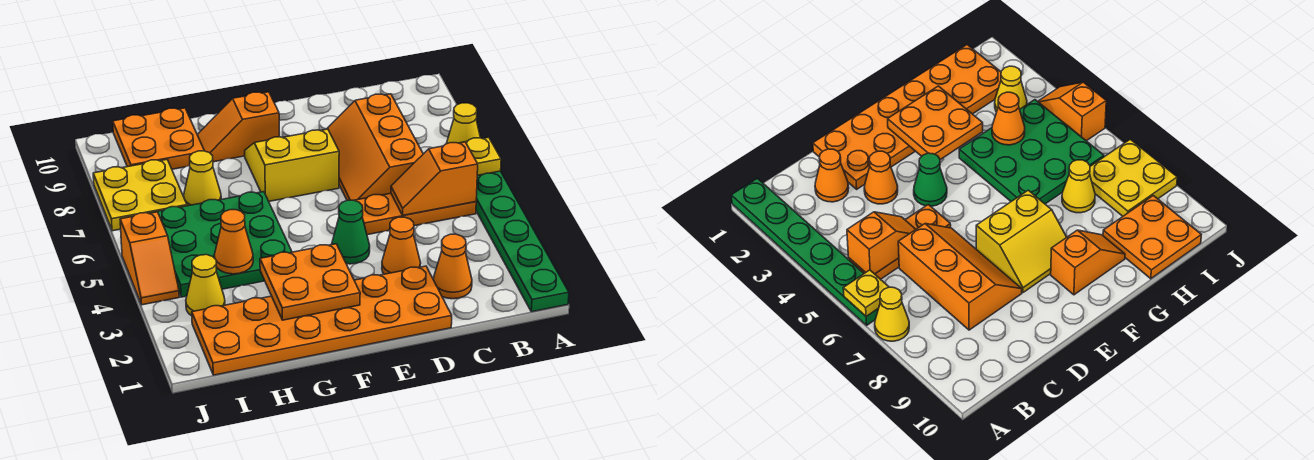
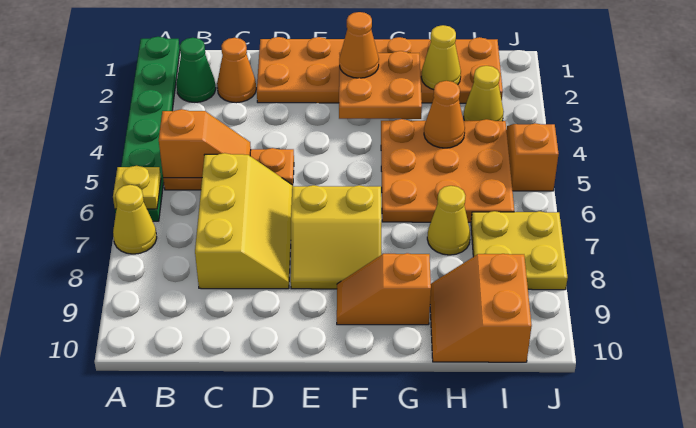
orange slope C6:D8 level 1 top C -> yellow slope C6:D8 level 1 top C
orange cone D3 level 1 -> orange cone F2 level 3
green cone E4 level 1 -> green cone B2 level 1
orange slope F9:G9 level 1 top F -> orange slope F9:G9 level 1 top G
green plate G4:I6 level 1 -> orange plate G4:I6 level 1
none -> yellow cone H2 level 2
orange plate H9:I10 level 1 -> orange slope H9:I10 level 1 top I

